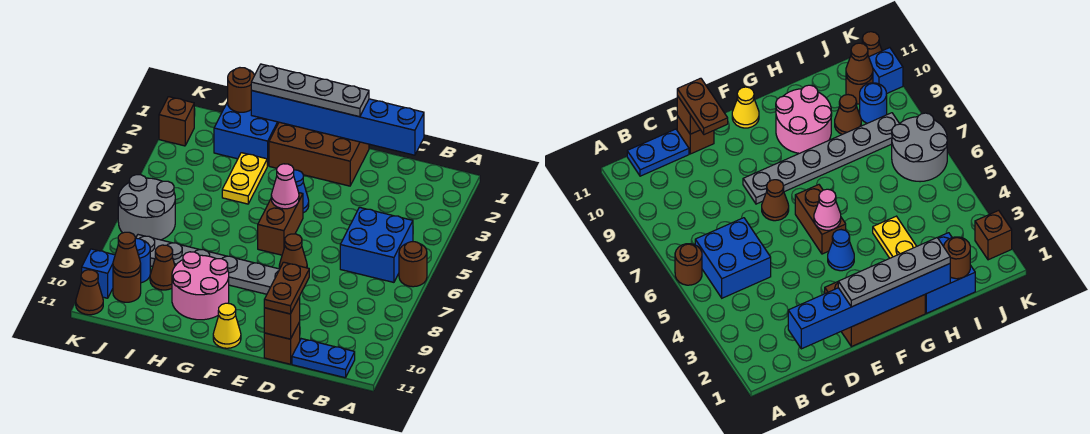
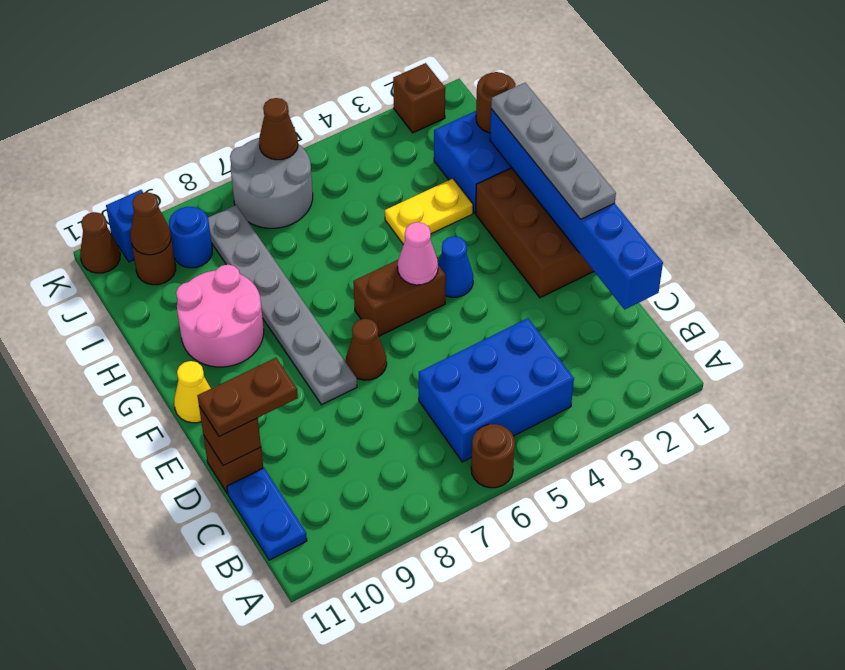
blue brick B5:C6 level 1 -> blue brick B4:C6 level 1
brown cone I9 level 1 -> brown cone K6 level 2

